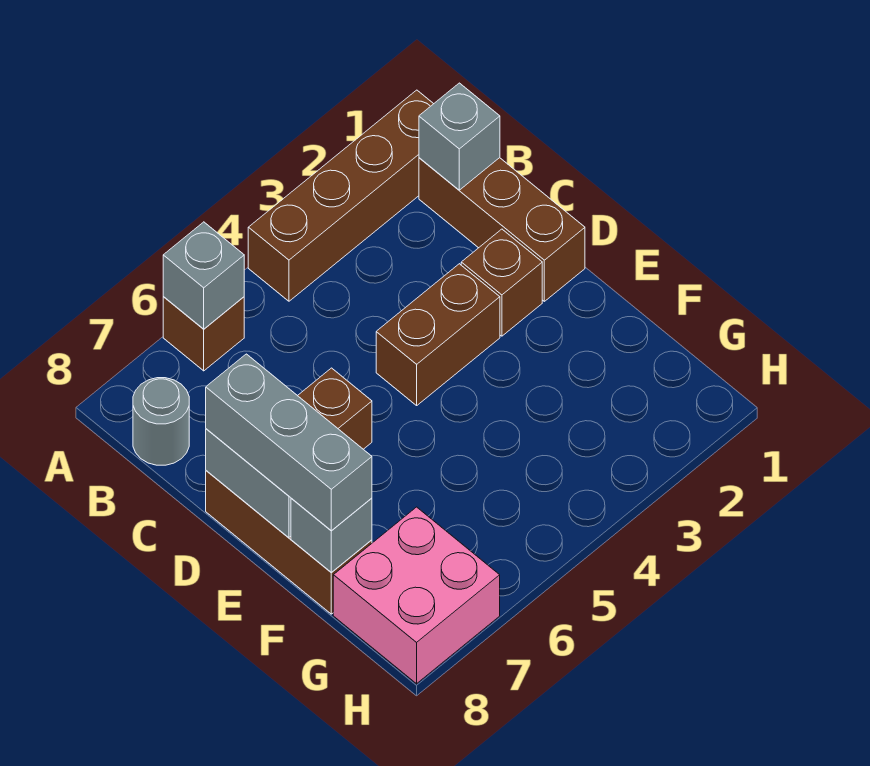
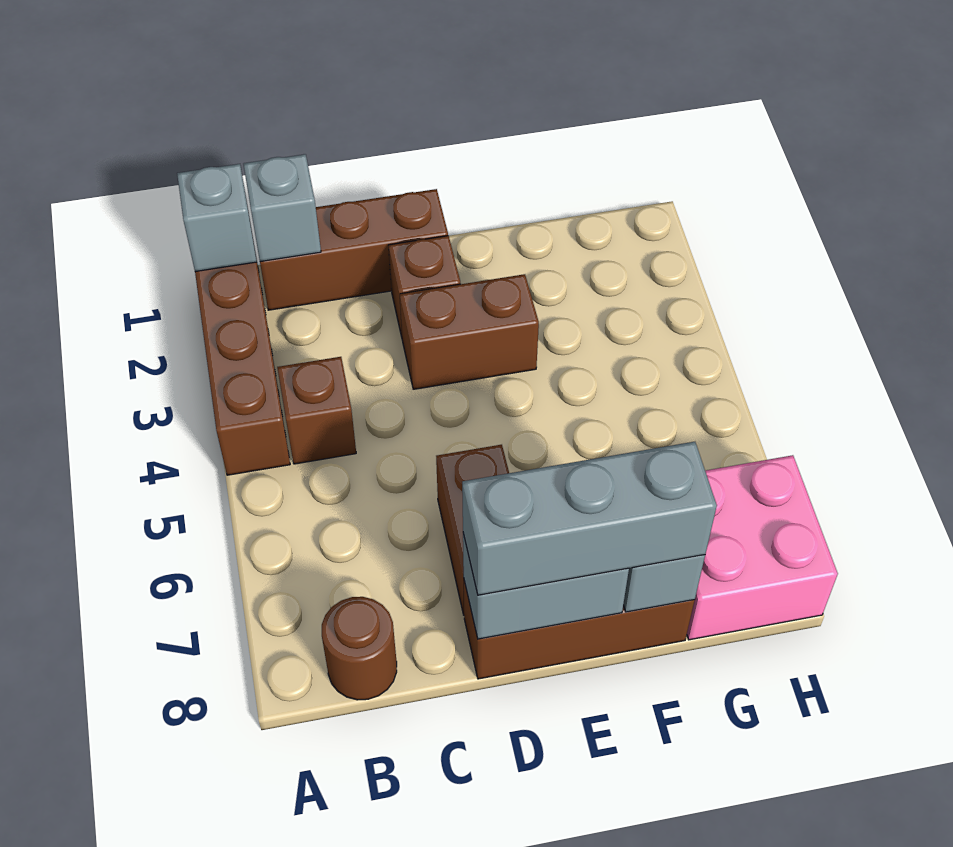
brown brick A6 level 1 -> brown brick B4 level 1
grey brick A6 level 2 -> grey brick A1 level 2
grey round brick B8 level 1 -> brown round brick B8 level 1
brown brick D3:D4 level 1 -> brown brick D3:E3 level 1

